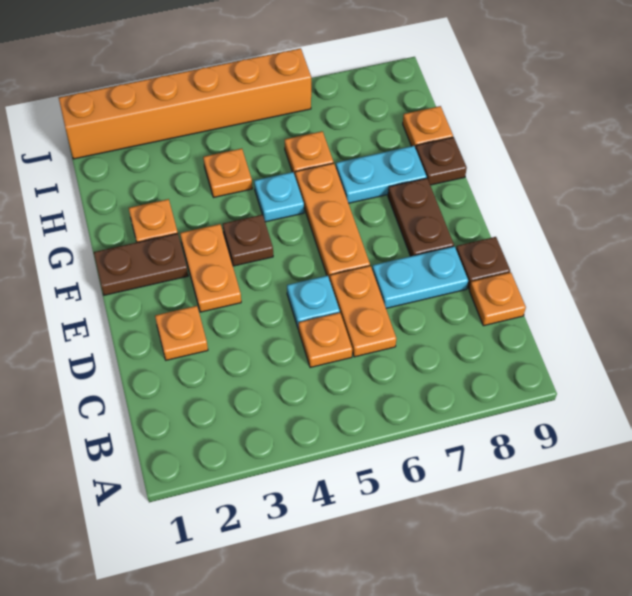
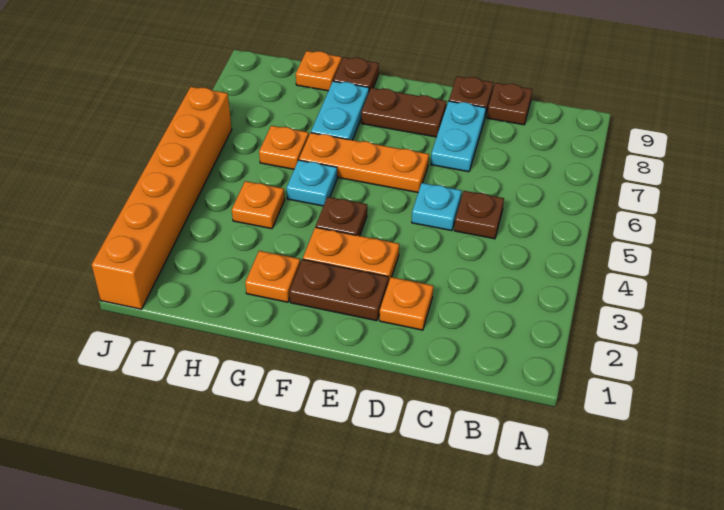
orange plate C5 level 1 -> brown plate C5 level 1
orange plate C6:D6 level 1 -> none
orange plate C9 level 1 -> brown plate C9 level 1
brown plate F1:F2 level 1 -> brown plate E2:F2 level 1

